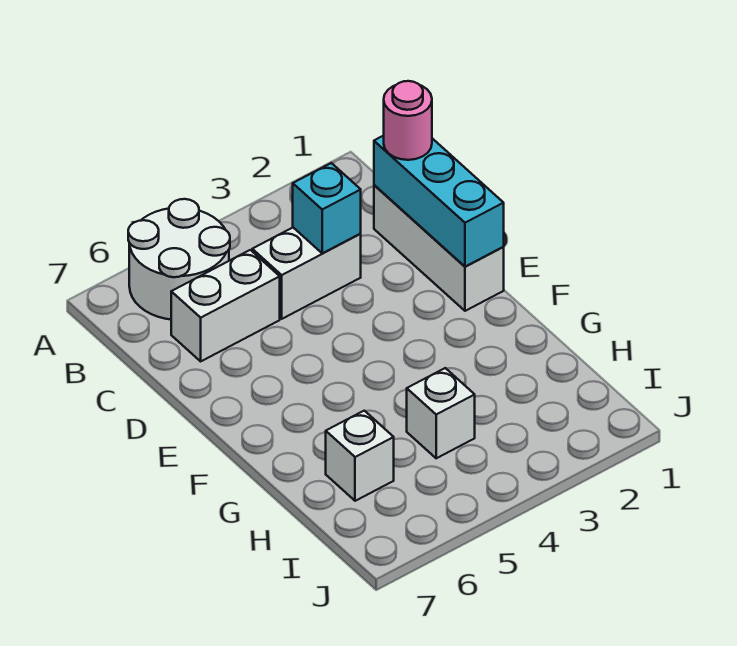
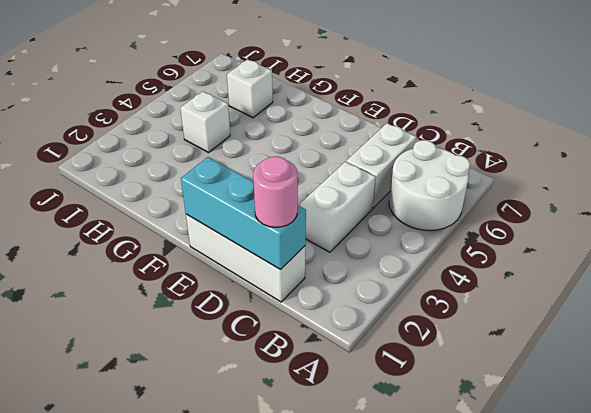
cyan brick C3 level 2 -> none

